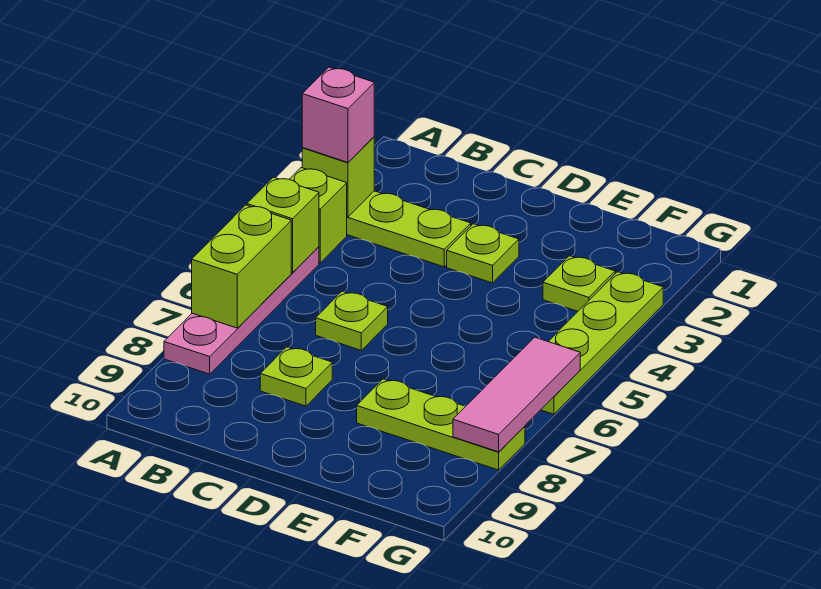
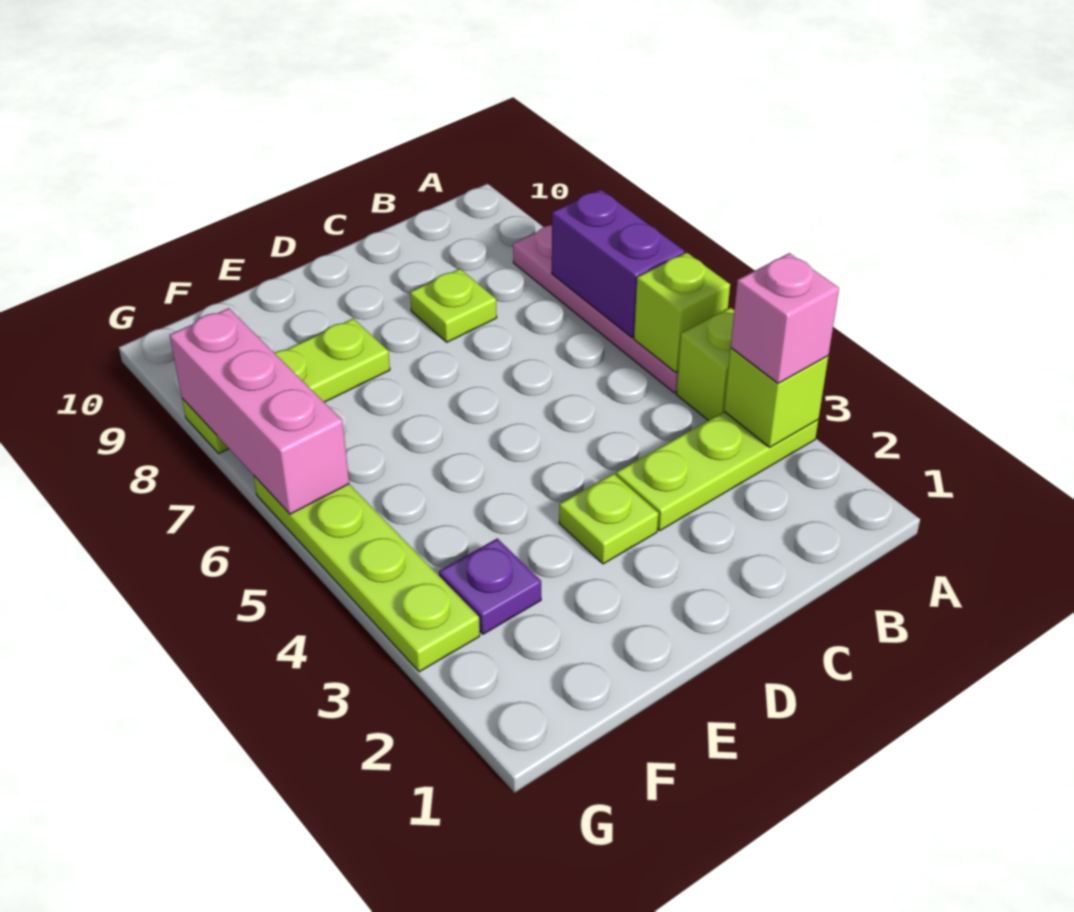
lime brick A6:A7 level 2 -> purple brick A6:A7 level 2
lime plate C6 level 1 -> none
lime plate F3 level 1 -> purple plate F3 level 1
pink tile G6:G8 level 2 -> pink brick G6:G8 level 2

